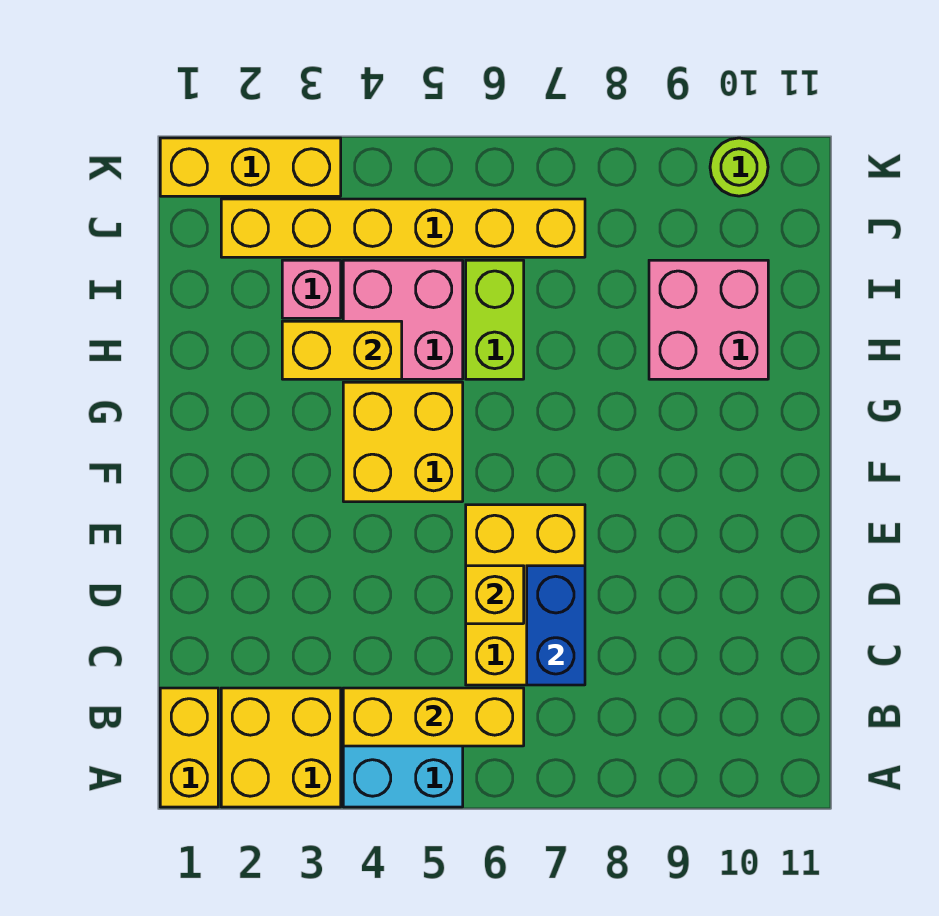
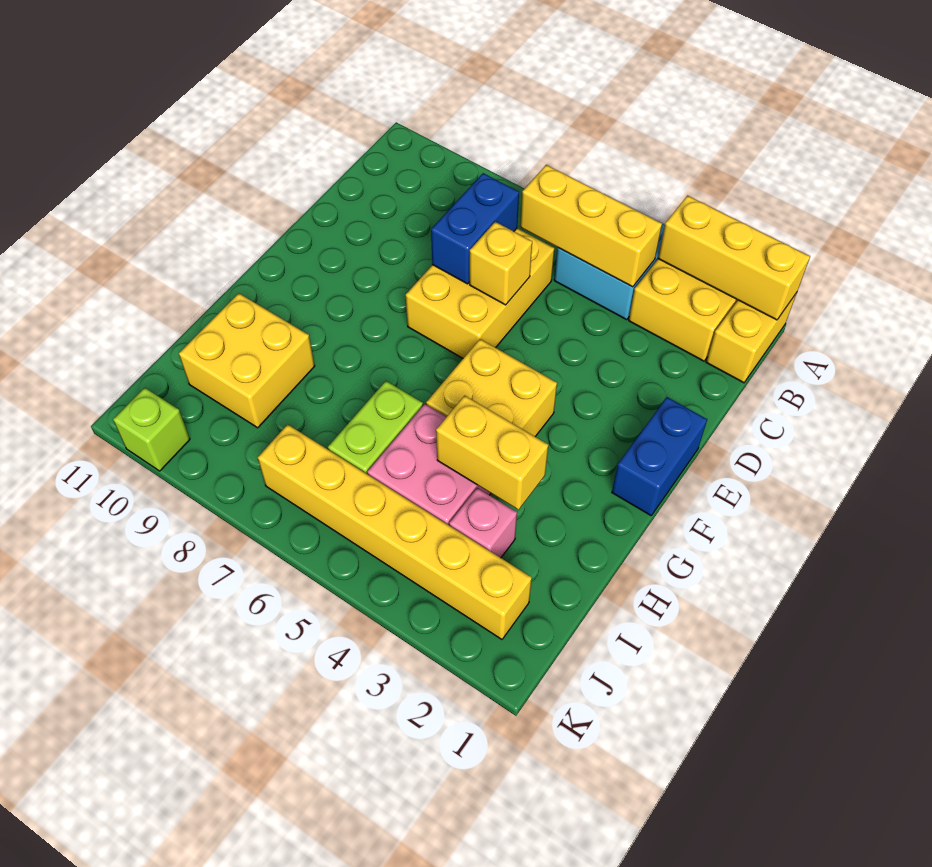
none -> blue brick E1:F1 level 1
pink brick H9:I10 level 1 -> yellow brick H9:I10 level 1
yellow brick K1:K3 level 1 -> yellow brick A1:A3 level 2
lime round brick K10 level 1 -> lime brick K10 level 1

